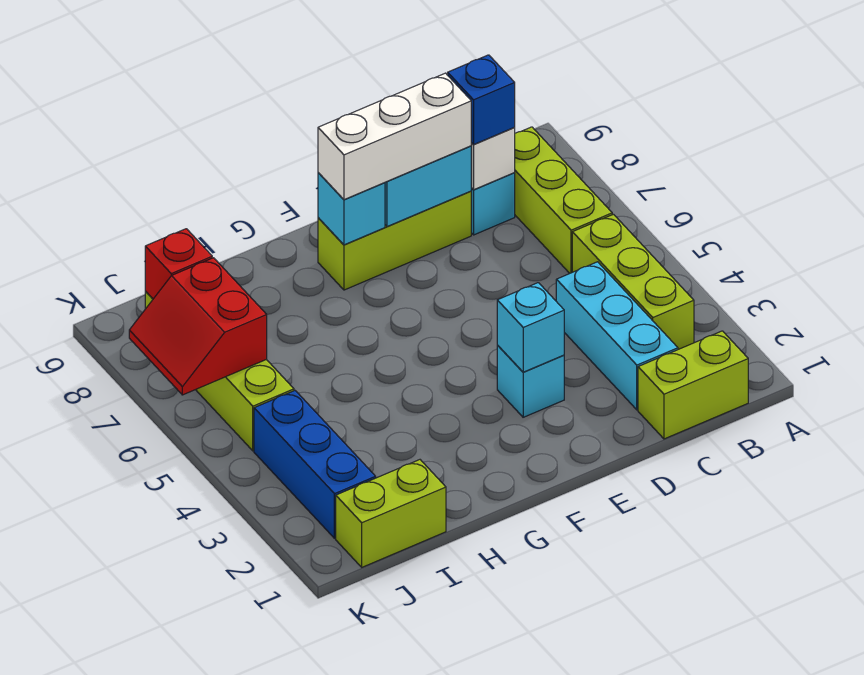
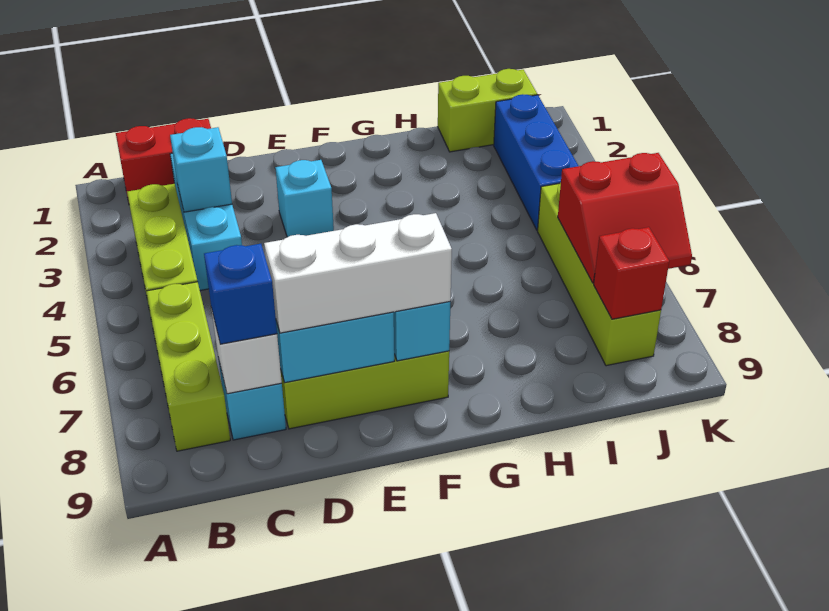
lime brick B1:C1 level 1 -> red brick B1:C1 level 1
cyan brick E3 level 2 -> cyan brick C3 level 2
red slope J6:K7 level 2 top J -> red slope J6:K7 level 2 top 6

